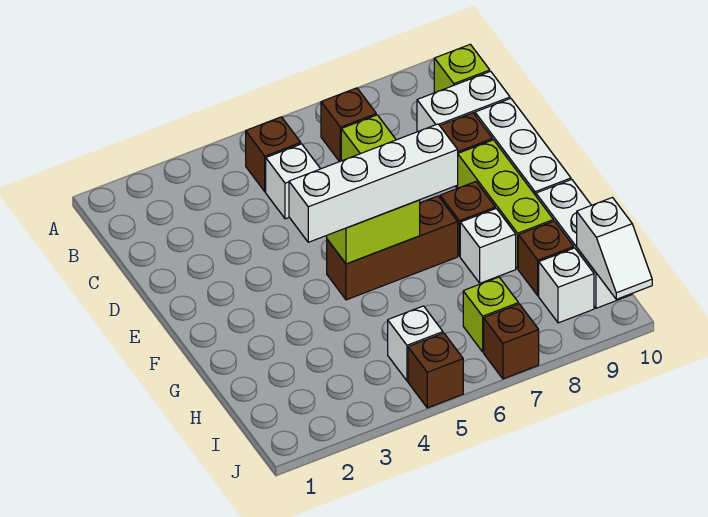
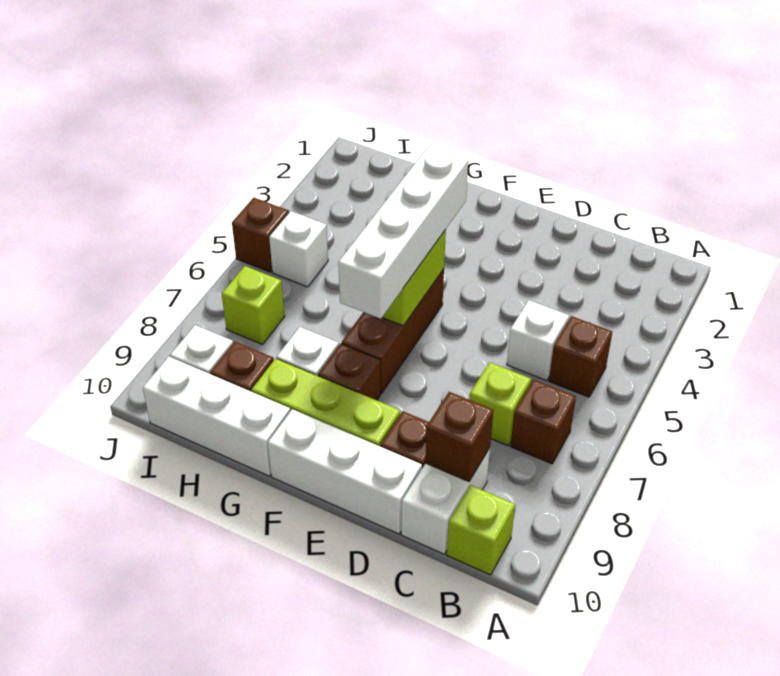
white slope I10:J10 level 2 top I -> none
brown brick J7 level 1 -> brown brick C9 level 2

